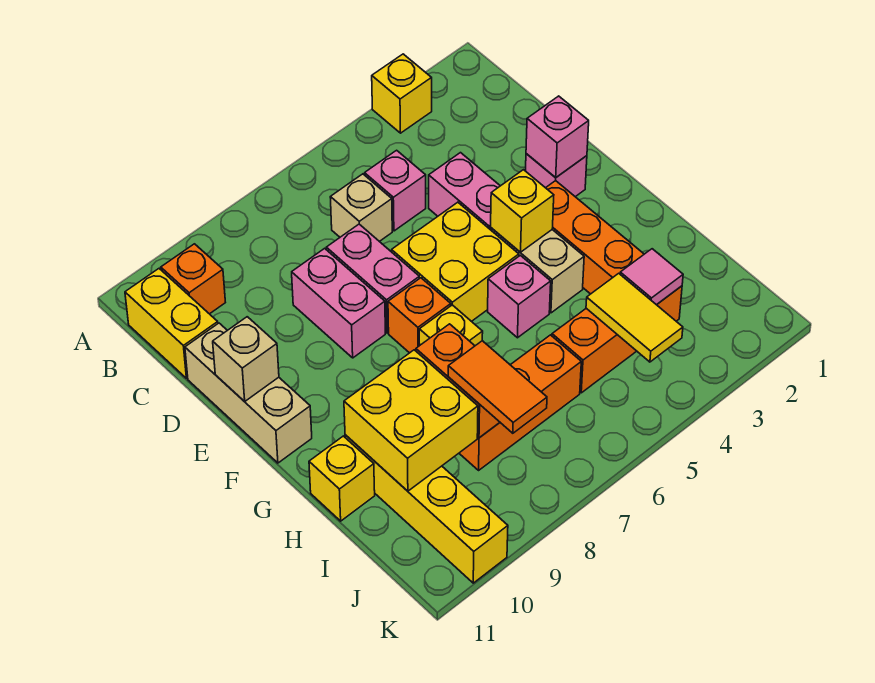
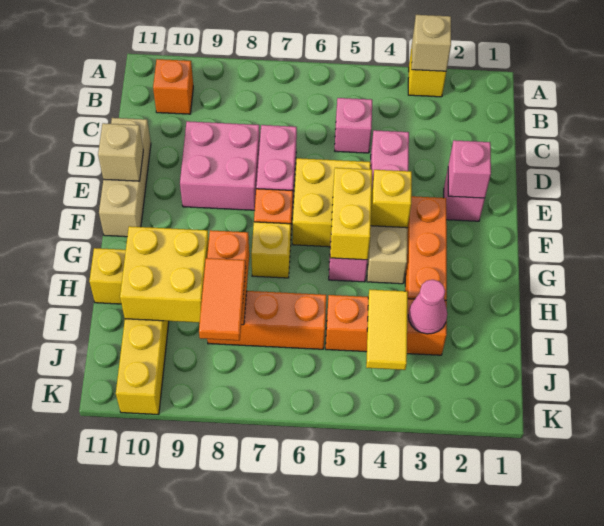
yellow brick B11:C11 level 1 -> yellow brick F5:G5 level 2
tan brick C6 level 1 -> tan brick A3 level 2
pink brick D8:E8 level 1 -> pink brick D8:E9 level 1
pink tile I3 level 2 -> pink cone I3 level 2

